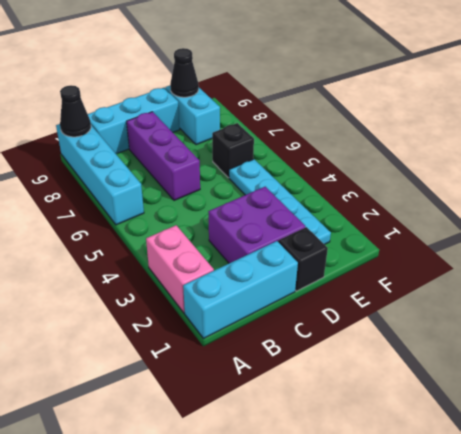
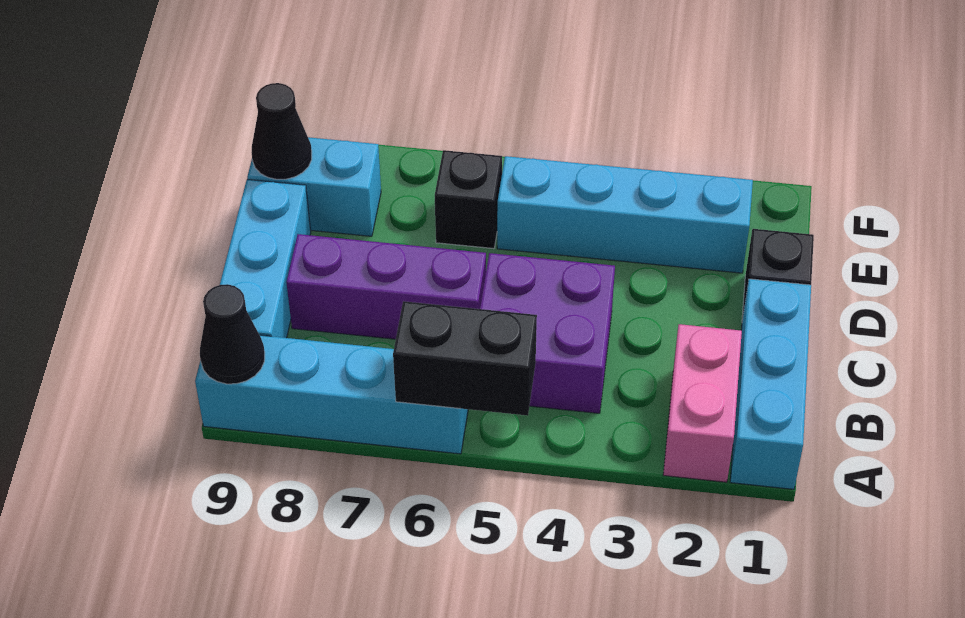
pink brick A2:A3 level 1 -> pink brick A2:B2 level 1
none -> black brick A5:A6 level 2
purple brick C2:D3 level 1 -> purple brick B4:C5 level 1
cyan plate E2:E5 level 1 -> cyan brick E2:E5 level 1

